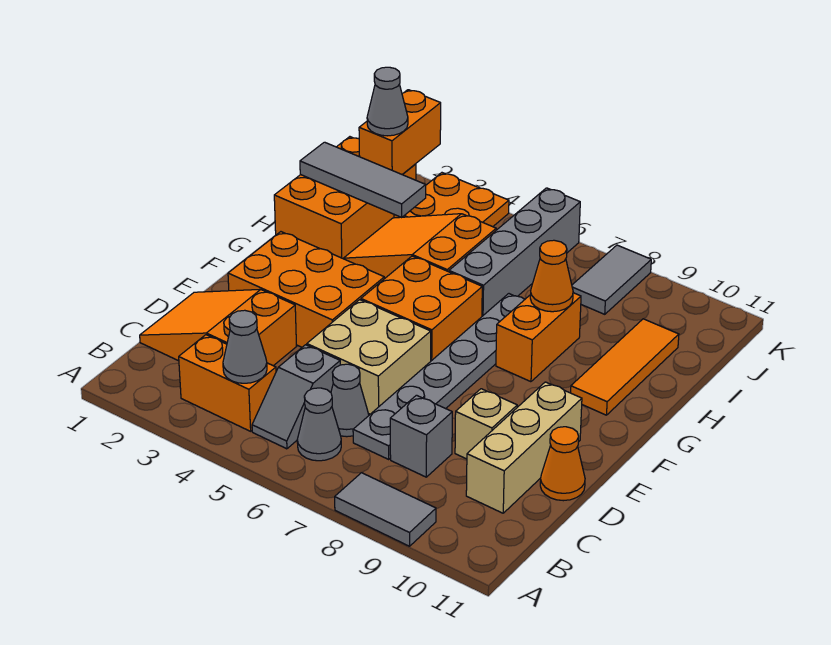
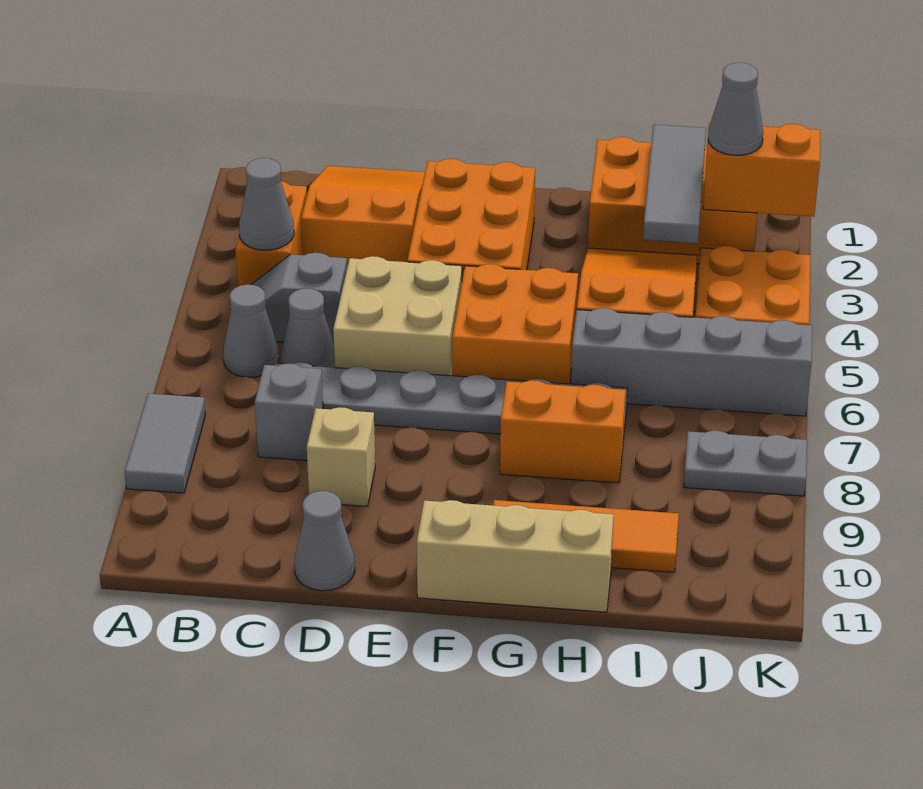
tan brick C10:E10 level 1 -> tan brick F11:H11 level 1
orange cone D11 level 1 -> grey cone D11 level 1
orange cone H8 level 2 -> none
grey tile J8:K8 level 1 -> grey plate J8:K8 level 1

